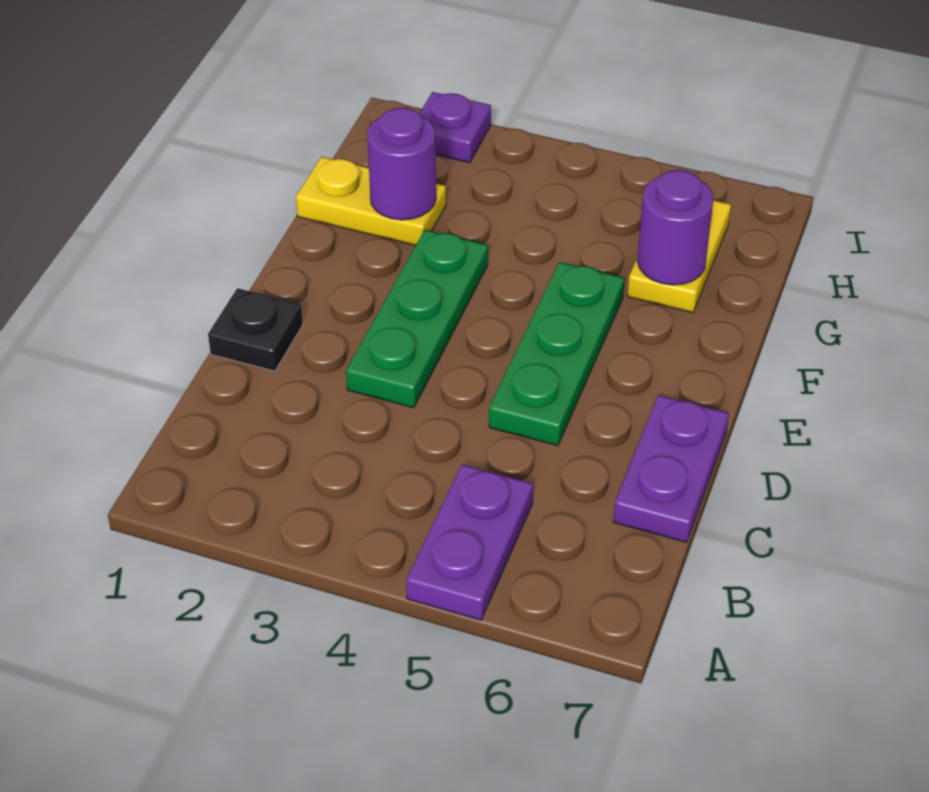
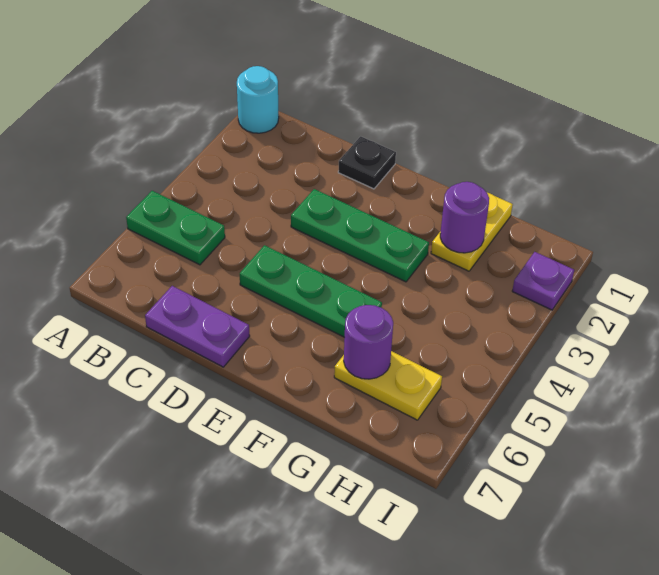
none -> cyan round brick A1 level 1
purple plate A5:B5 level 1 -> green plate A5:B5 level 1

